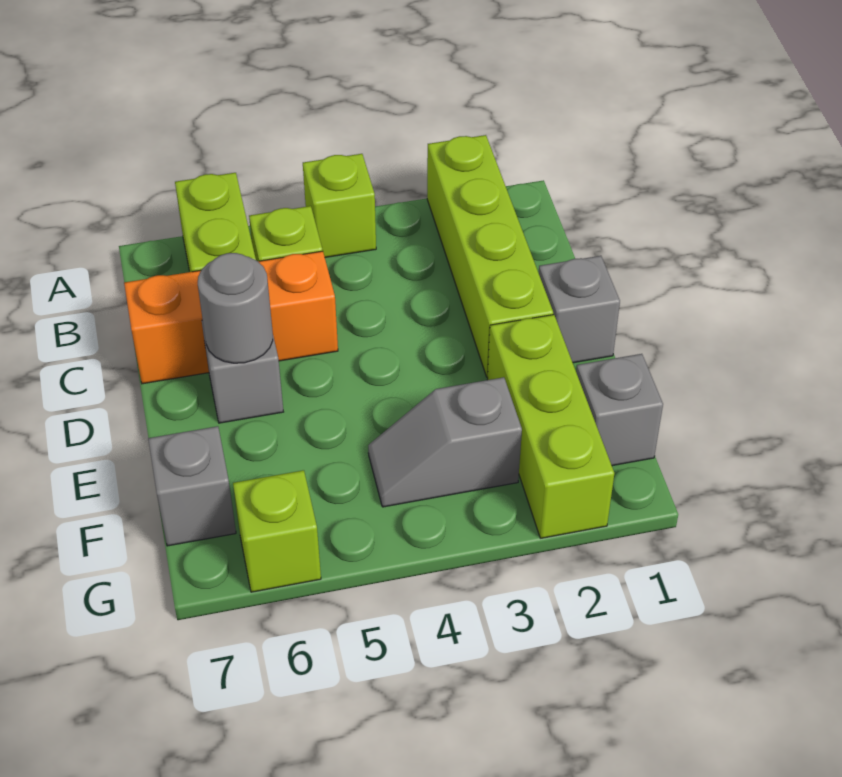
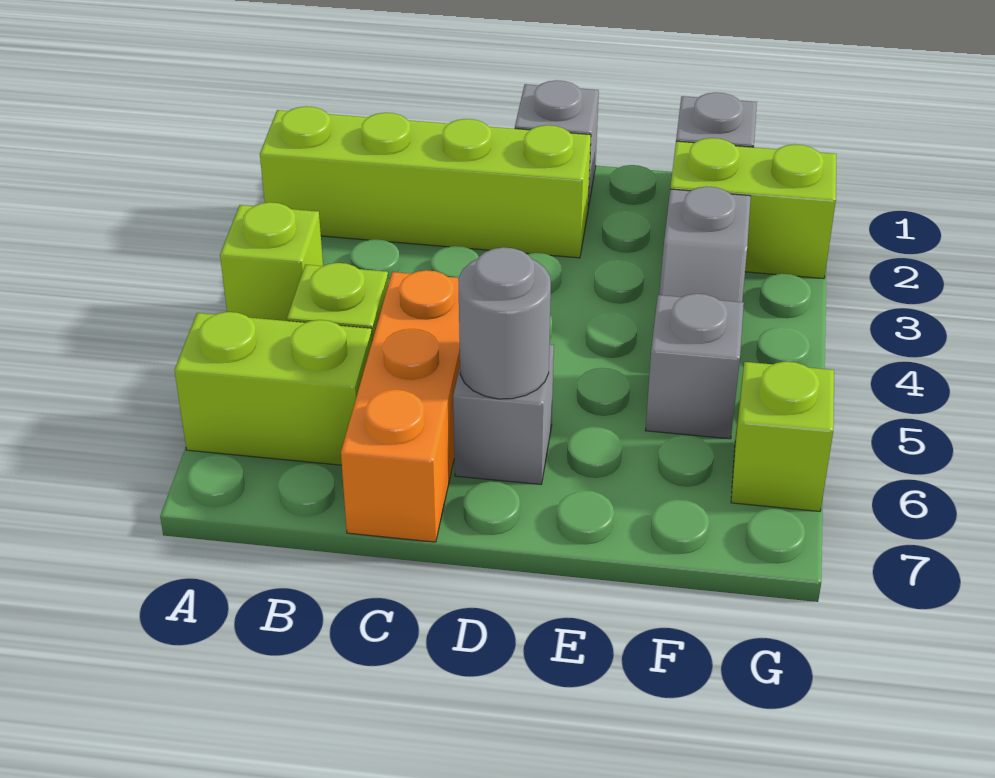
lime brick E2:G2 level 1 -> lime brick F2:G2 level 1
grey brick F7 level 1 -> grey brick F5 level 1

